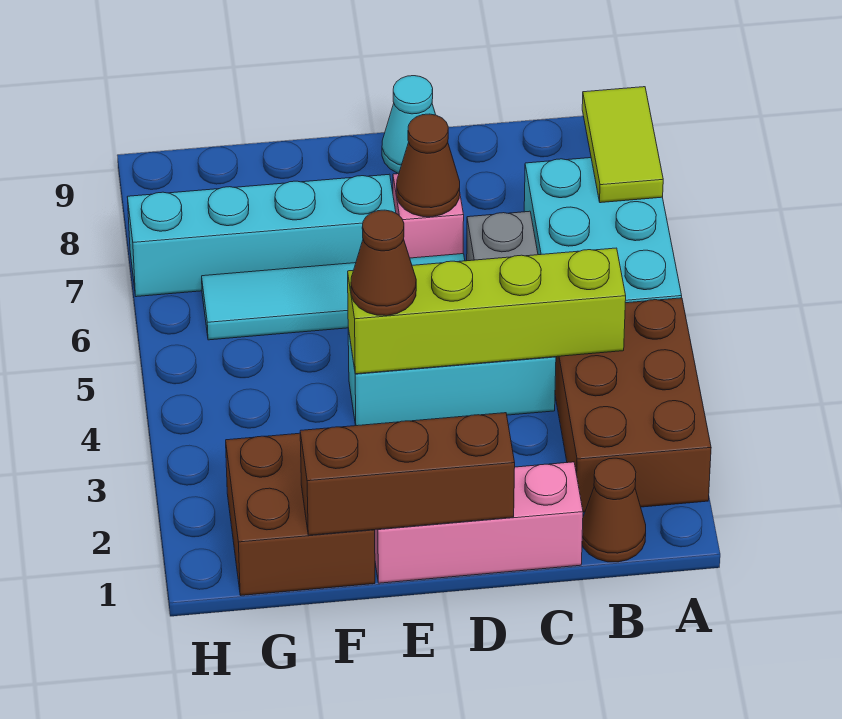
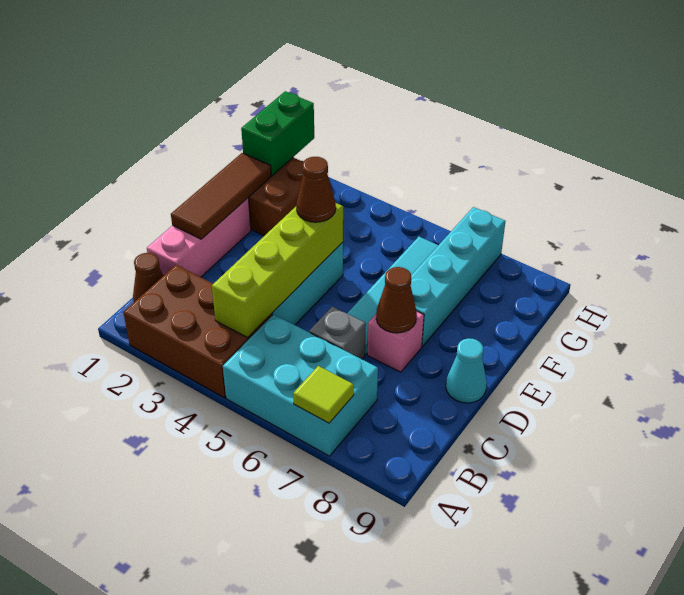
lime tile A7:A8 level 2 -> lime tile A7 level 2
brown brick D1:F1 level 2 -> brown tile D1:F1 level 2
none -> green brick G1:H1 level 2

